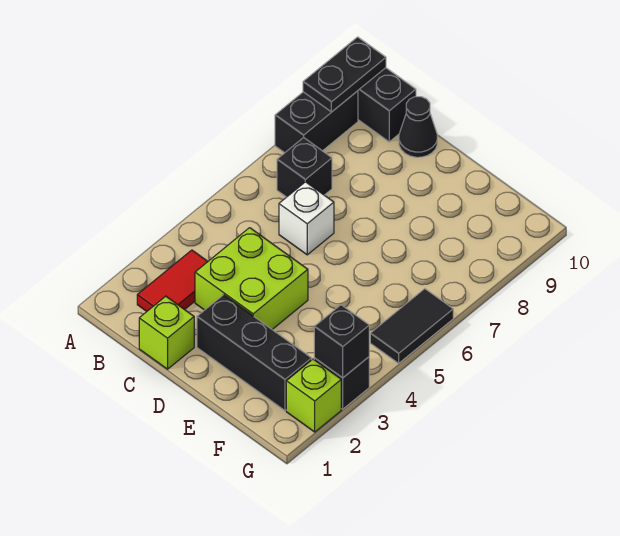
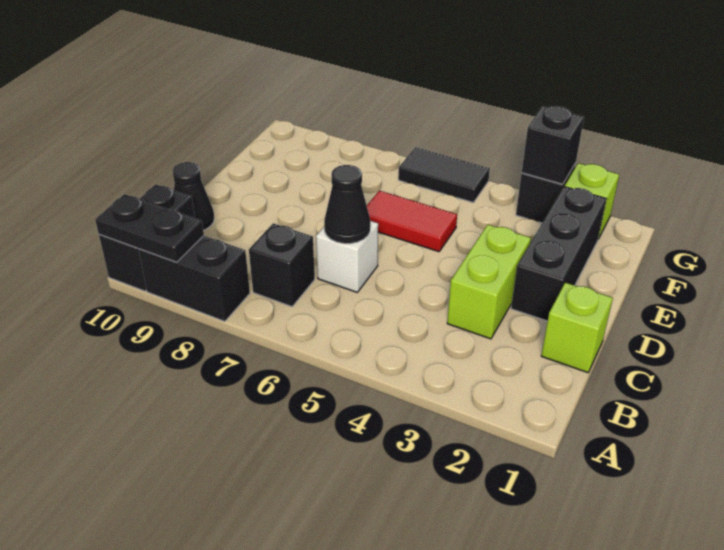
red tile B2:B3 level 1 -> red tile E5:E6 level 1
lime brick C3:D4 level 1 -> lime brick C3:D3 level 1
none -> black cone C6 level 2

